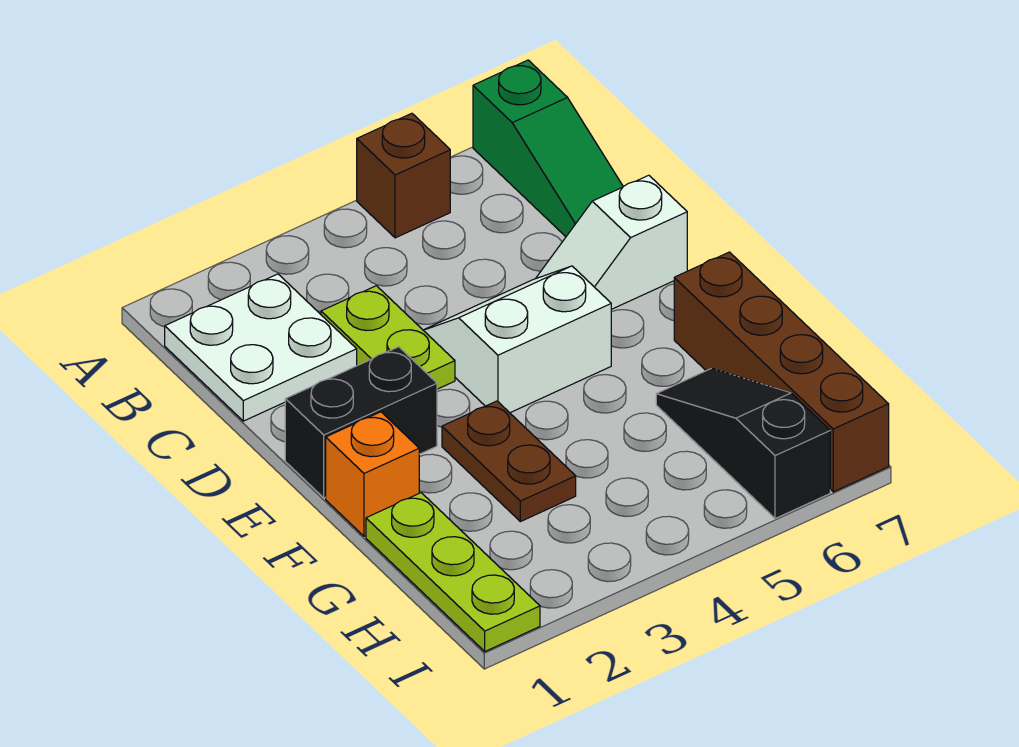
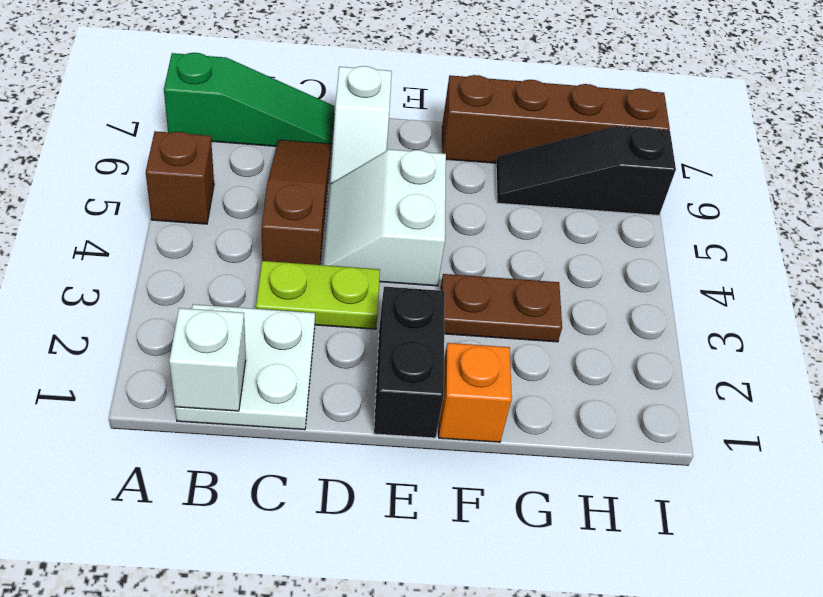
none -> white brick B1 level 2
none -> brown slope C4:C6 level 1 top 4
lime plate G1:I1 level 1 -> none

